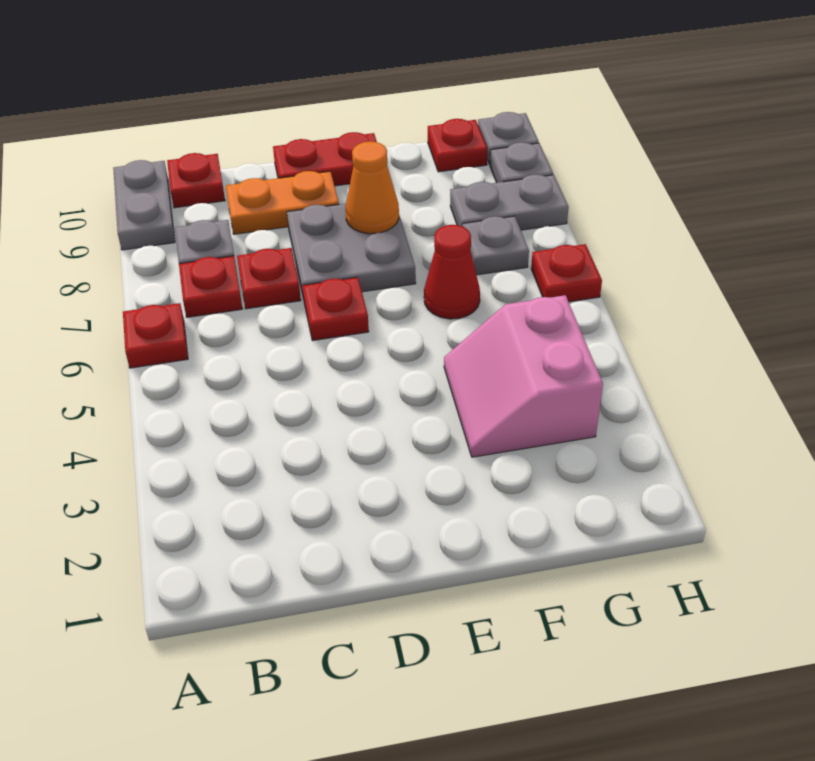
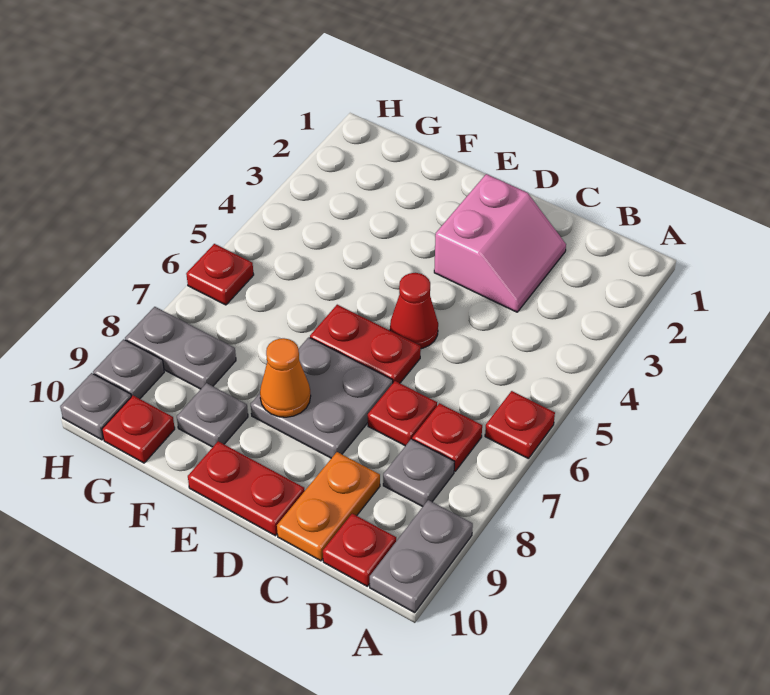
orange plate C9:D9 level 1 -> orange plate C9:C10 level 1
red plate D6 level 1 -> red plate D6:E6 level 1
pink slope F3:G4 level 1 top G -> pink slope C2:D3 level 1 top D
red cone F6 level 1 -> red cone D5 level 1
grey plate G7 level 1 -> grey plate F9 level 1

